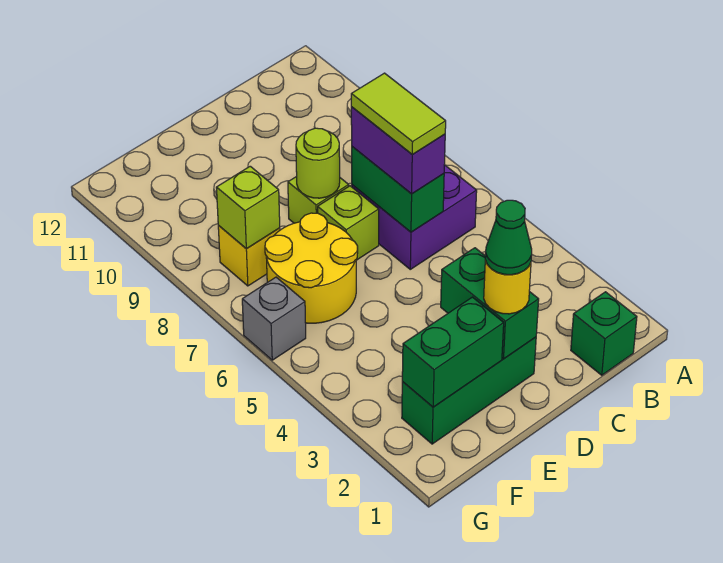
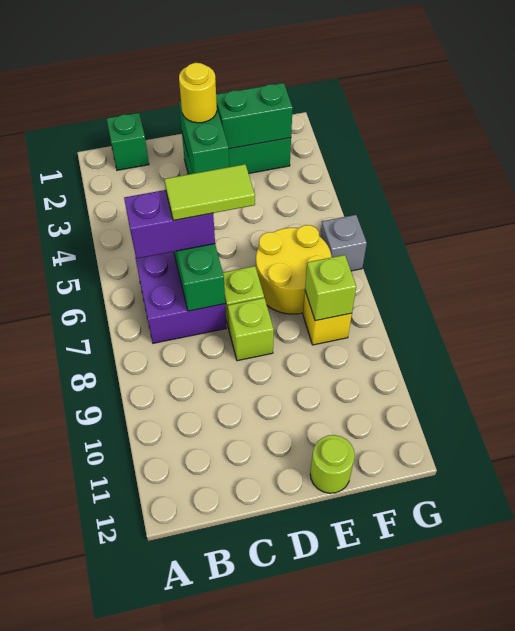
purple brick C6:C7 level 3 -> purple brick B6:C6 level 3
lime tile C6:C7 level 4 -> lime tile C6:D6 level 4
green cone D2 level 4 -> none
lime round brick D8 level 2 -> lime round brick E12 level 1

